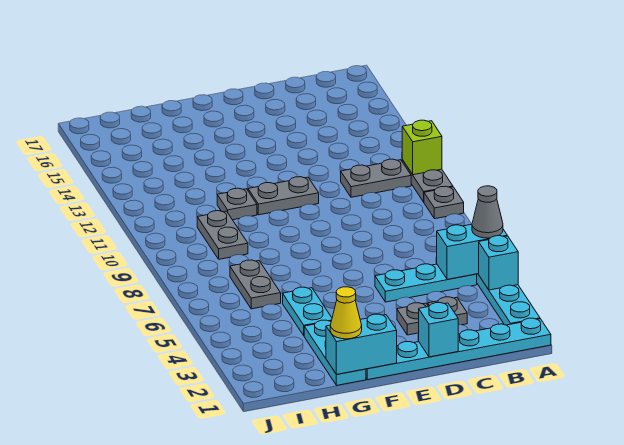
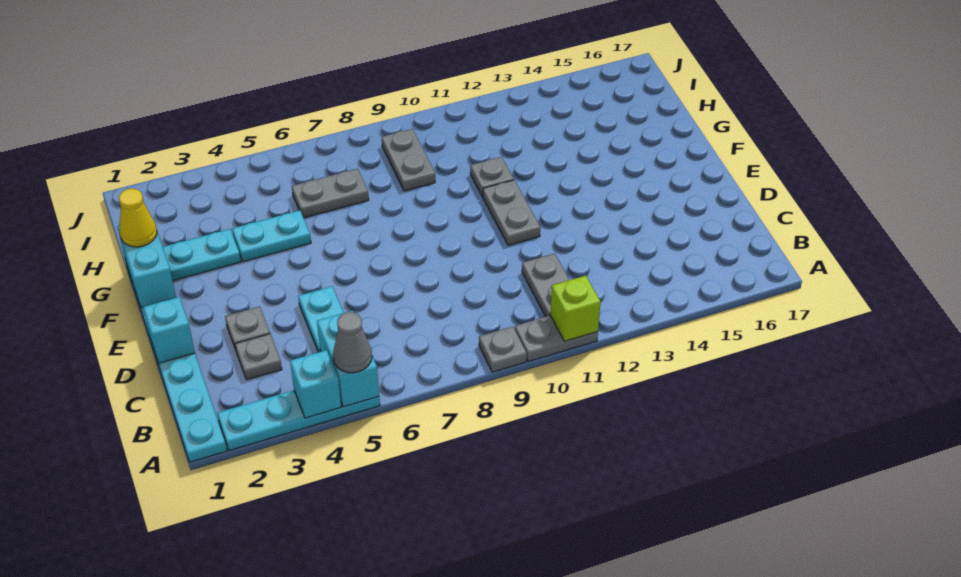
grey plate H9:H10 level 1 -> grey plate H9:I9 level 1

